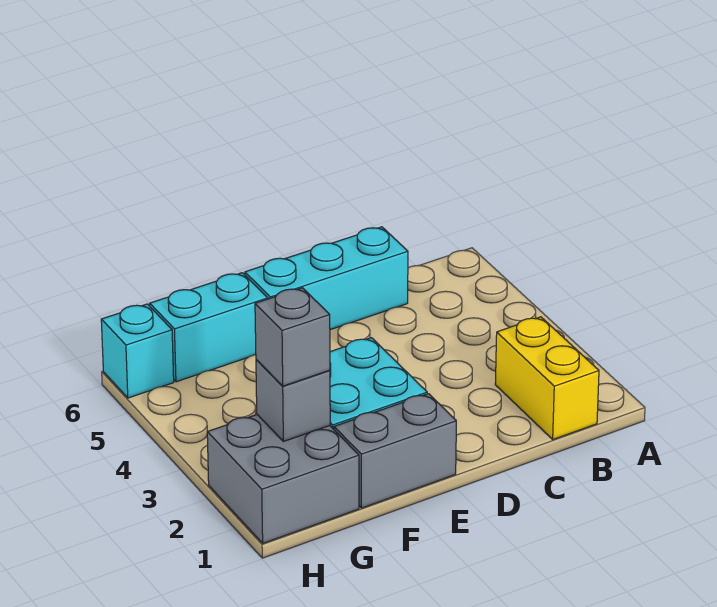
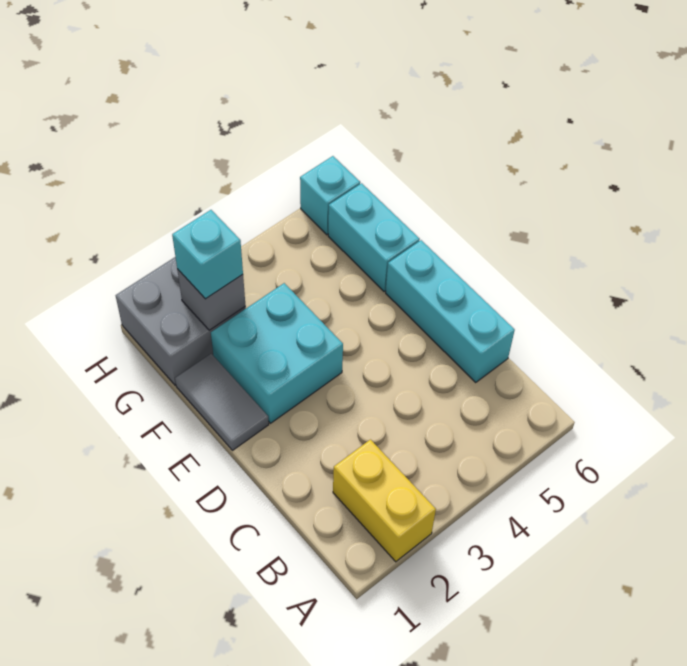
yellow brick B1:B2 level 1 -> yellow brick A2:B2 level 1
grey brick E1:F1 level 1 -> grey tile E1:F1 level 1
grey brick G2 level 3 -> cyan brick G2 level 3

